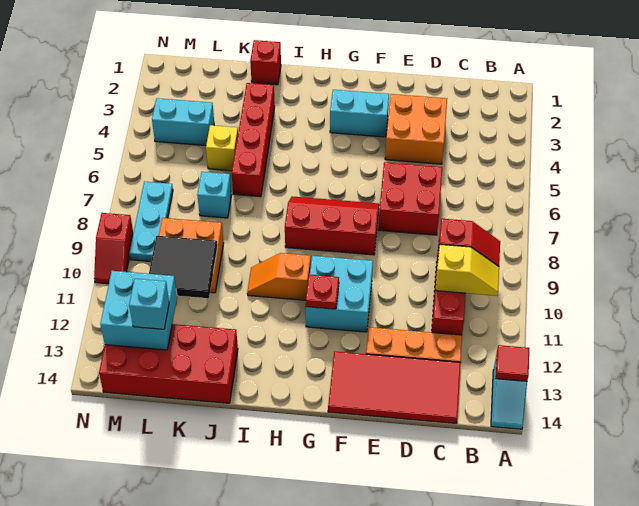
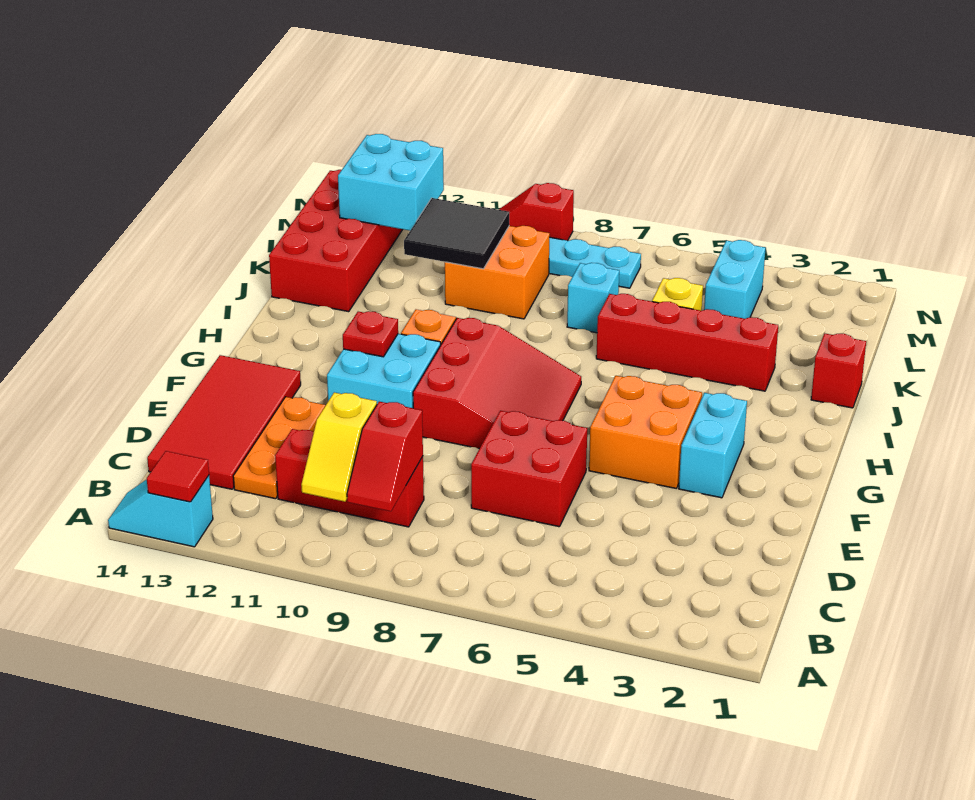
orange brick D3:E4 level 1 -> orange brick F4:G5 level 1
red slope F7:H8 level 1 top 8 -> red slope F7:H9 level 1 top 9
cyan brick L13 level 3 -> none

